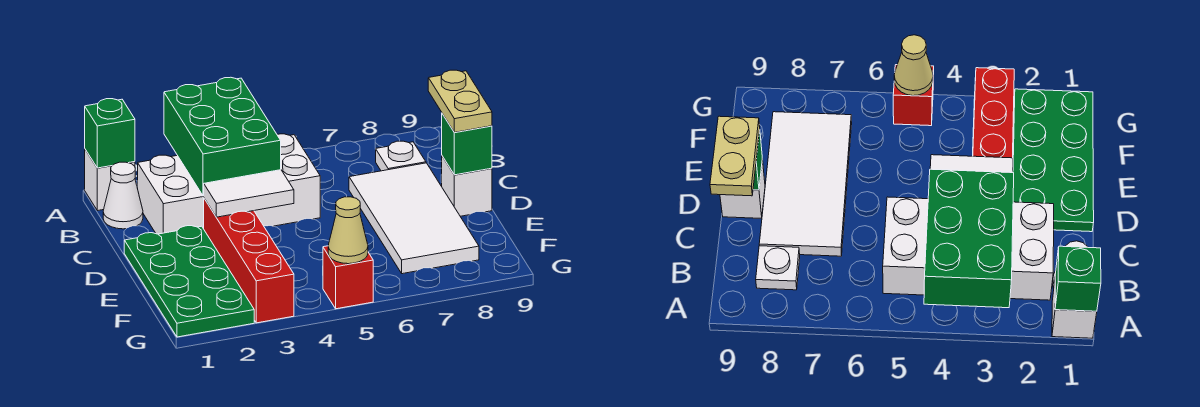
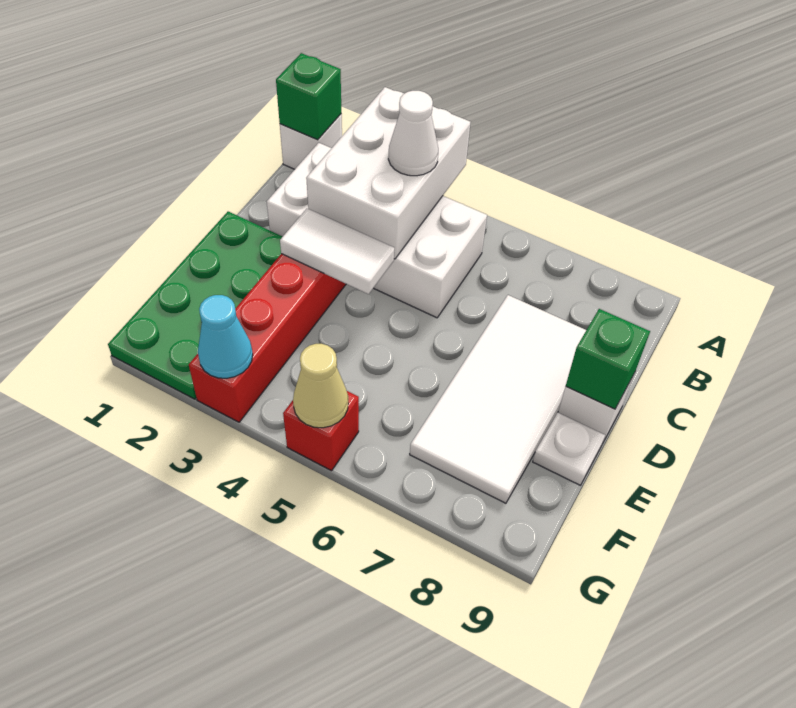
green brick A3:C4 level 2 -> white brick A3:C4 level 2
white cone B1 level 1 -> white cone B4 level 3
white plate B8 level 1 -> white plate E9 level 1
tan plate C9:D9 level 3 -> none
none -> cyan cone G3 level 2

